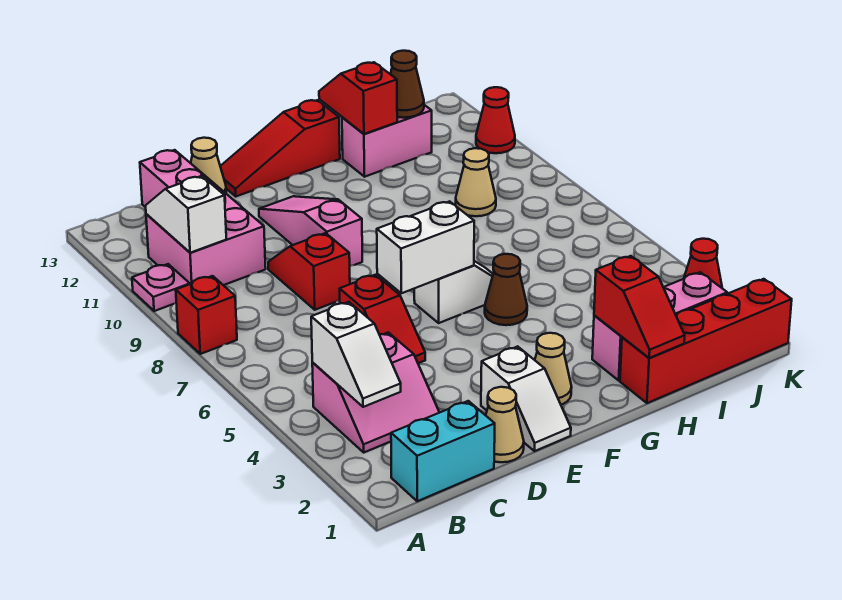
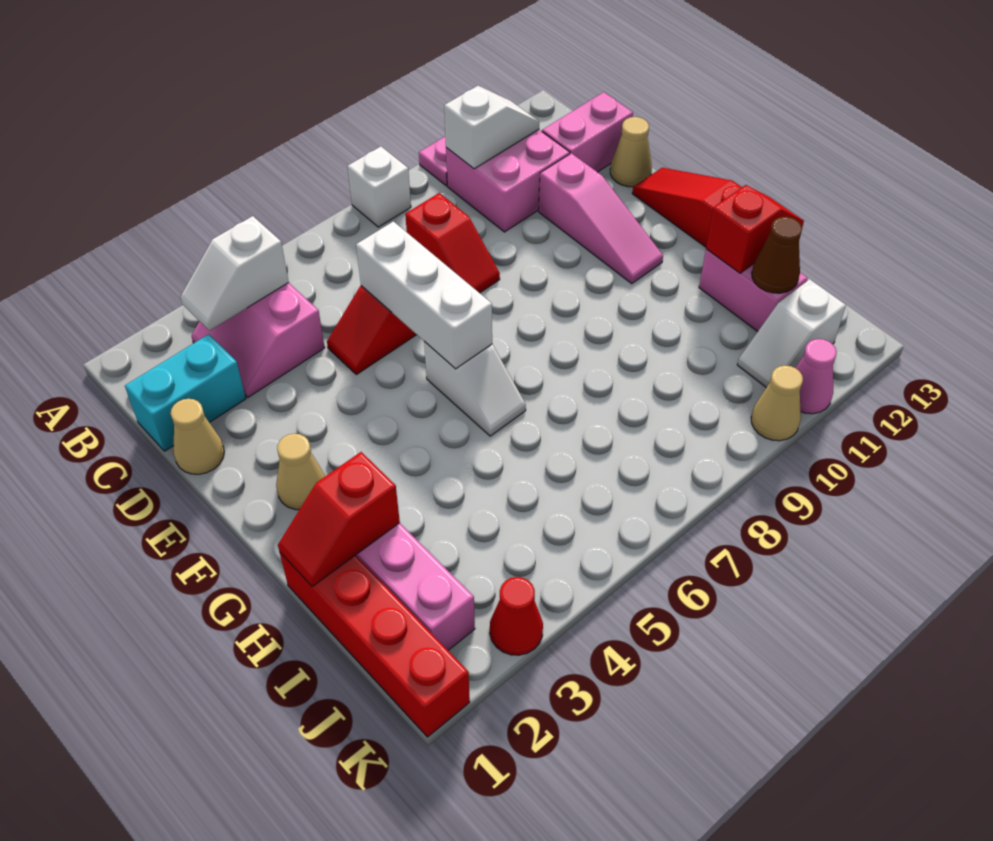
red brick A8 level 1 -> white brick A8 level 1
cyan brick B1:C1 level 1 -> cyan brick C1:C2 level 1
red slope D8:D9 level 1 top 8 -> red slope C8:D8 level 1 top C
white slope E1:E2 level 1 top 2 -> white slope J11:J12 level 1 top 12
white brick E6:F6 level 2 -> white brick D6:F6 level 2
pink slope E9:E11 level 1 top 9 -> pink slope D11:F11 level 1 top D
brown cone G5 level 1 -> none
tan cone I9 level 1 -> tan cone K10 level 1
red cone K11 level 1 -> pink cone K11 level 1

